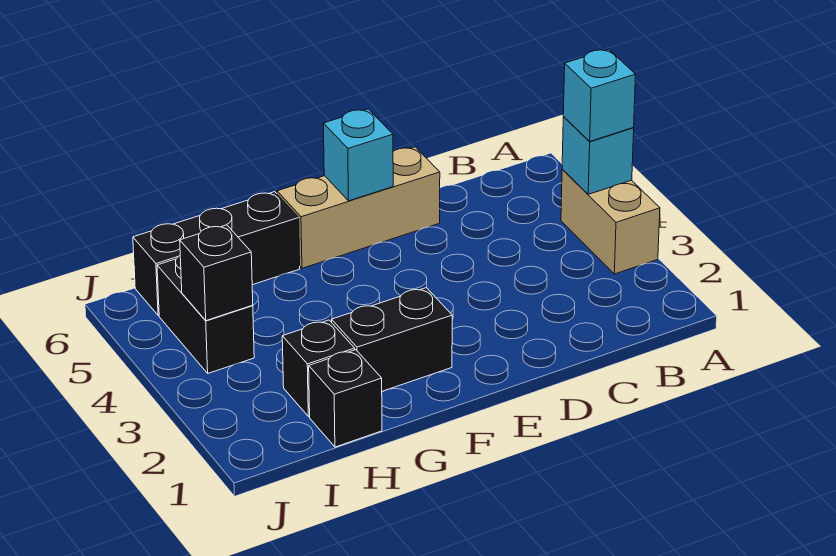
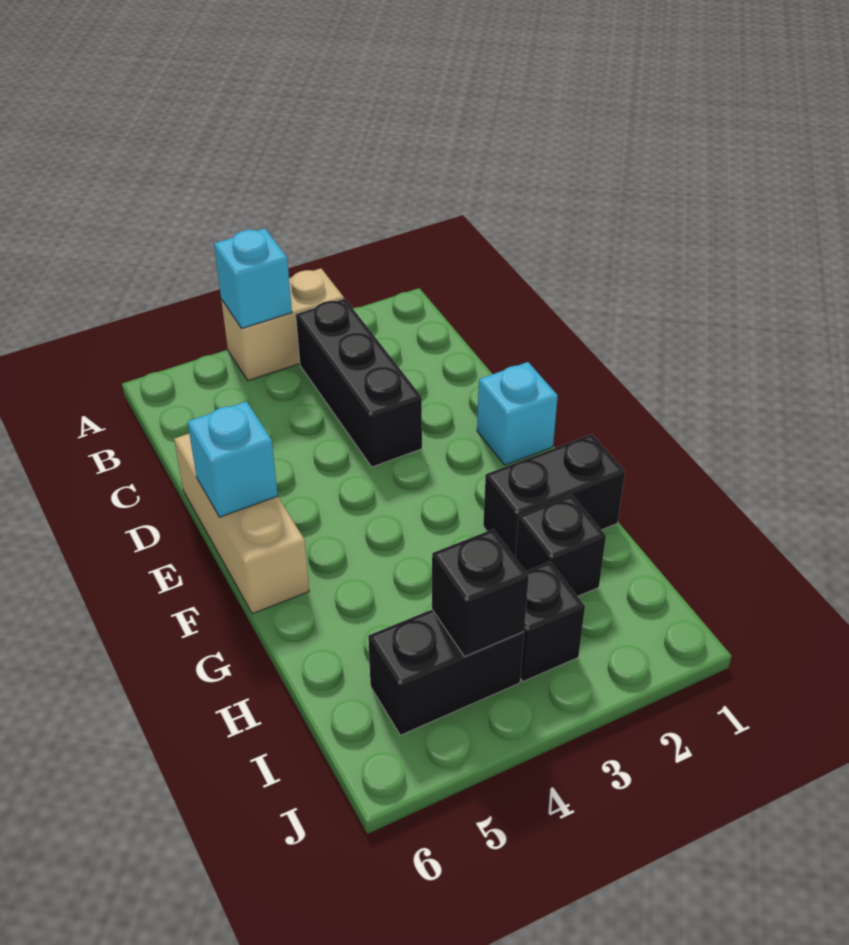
cyan brick A4 level 3 -> cyan brick E1 level 1
black brick F2:G2 level 1 -> black brick G1:G2 level 1
black brick G6:I6 level 1 -> black brick B3:D3 level 1
black brick H1 level 1 -> black brick I3 level 1

